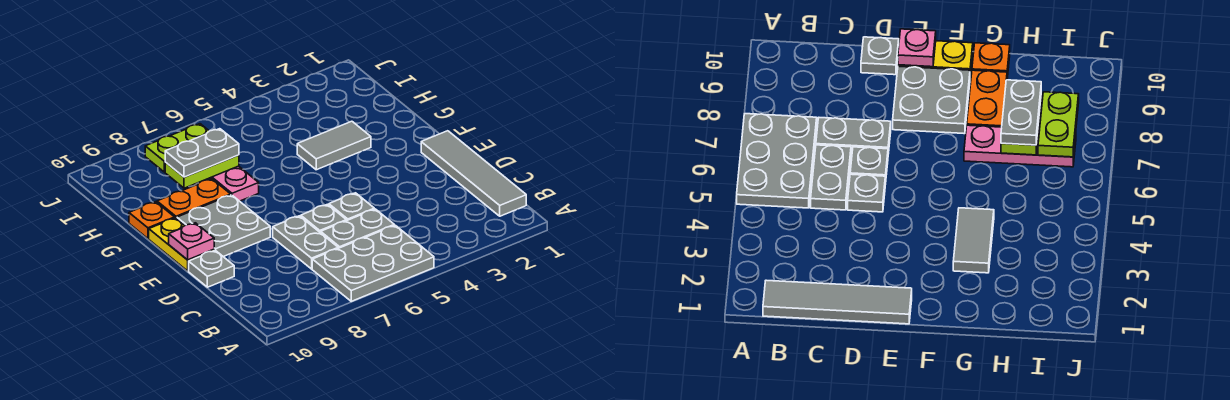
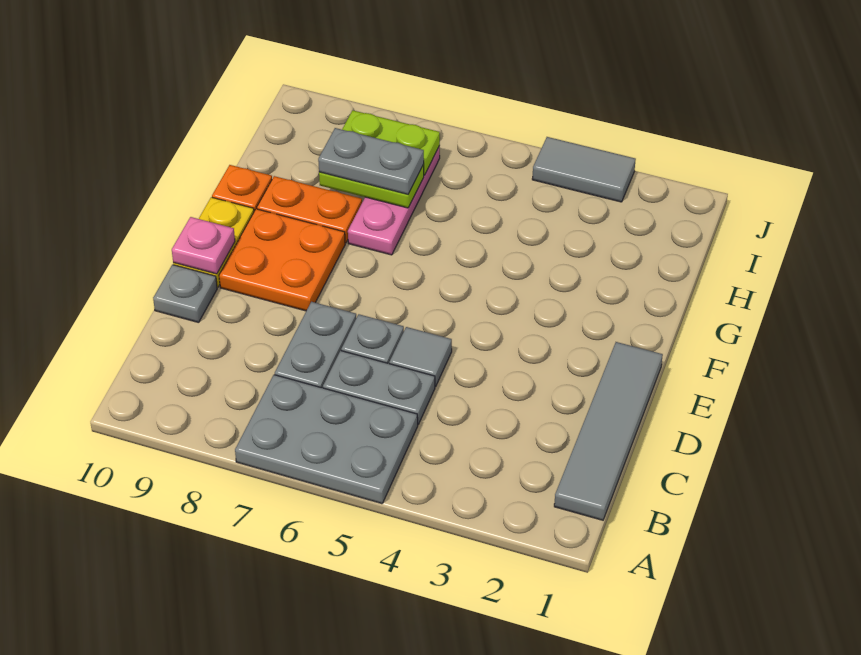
grey plate D5 level 1 -> grey tile D5 level 1
grey plate E8:F9 level 1 -> orange plate E8:F9 level 1
grey tile G3:G4 level 1 -> grey tile J3:J4 level 1

